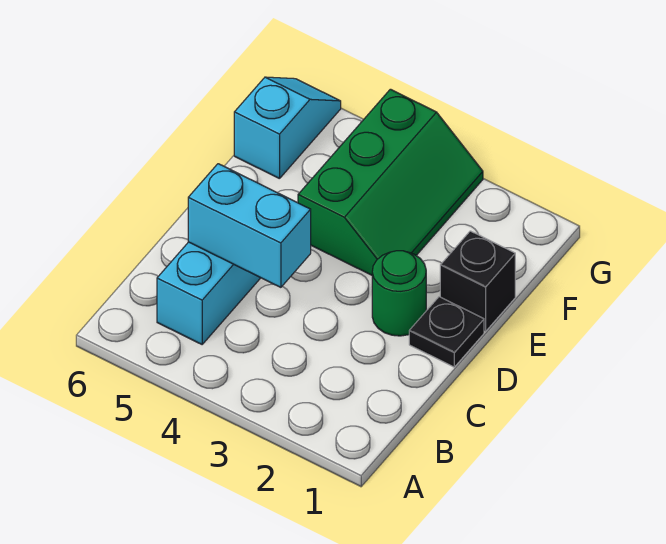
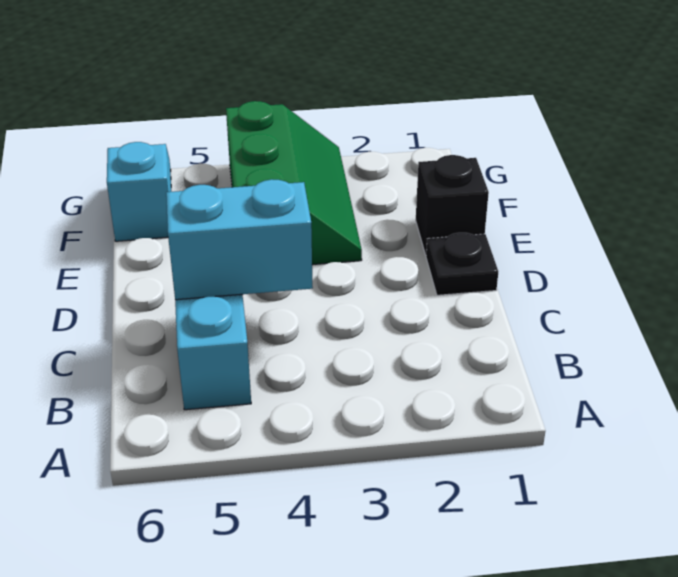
green round brick D2 level 1 -> none

